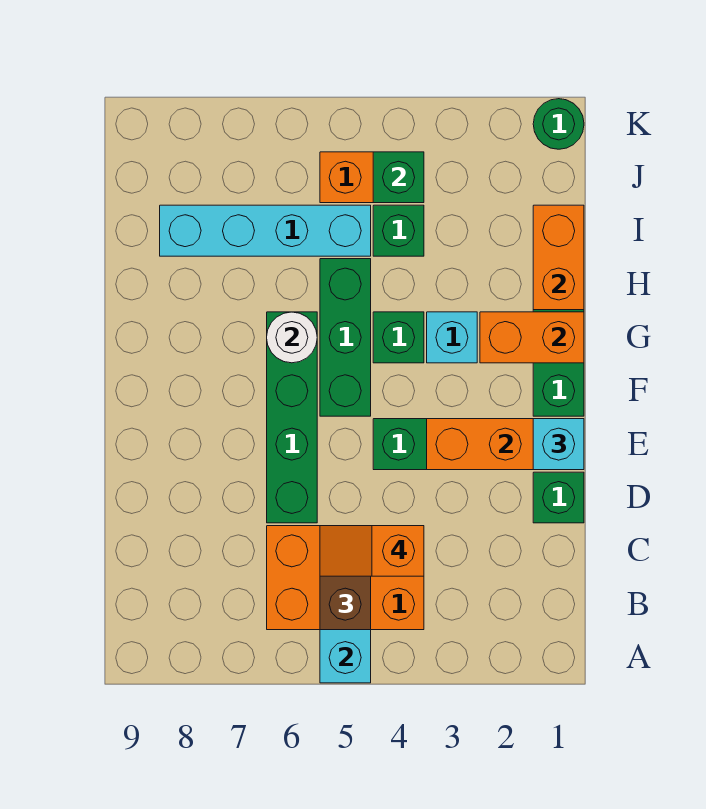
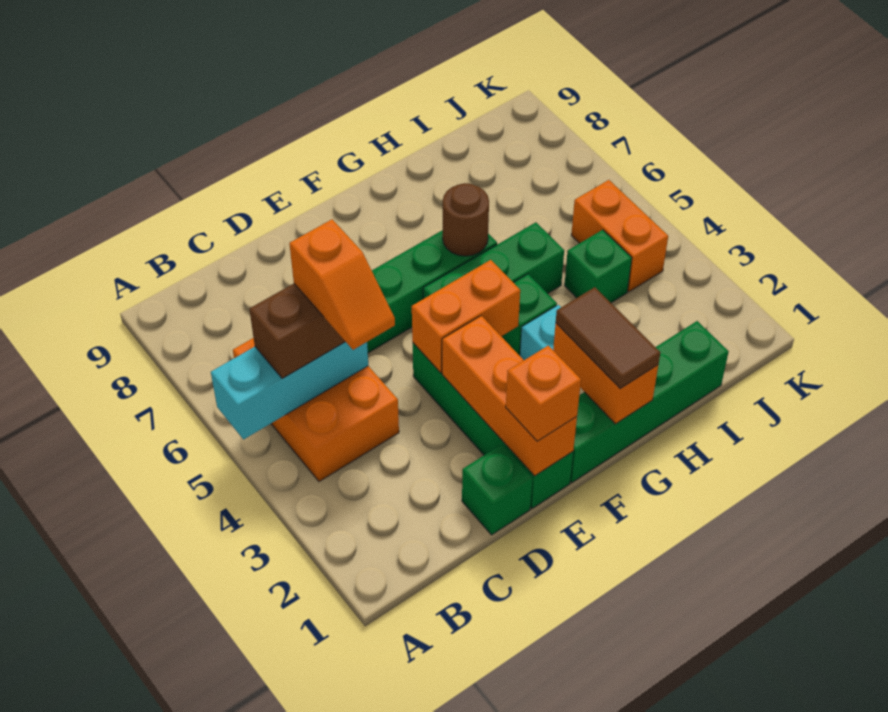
orange slope C4:C5 level 4 top 4 -> orange slope C4:C5 level 4 top 5
cyan brick E1 level 3 -> orange brick E1 level 3
none -> brown tile G1:G2 level 3
white round brick G6 level 2 -> brown round brick G6 level 2
orange brick H1:I1 level 2 -> orange brick E4:F4 level 2
cyan brick I5:I8 level 1 -> none
green brick J4 level 2 -> none
green round brick K1 level 1 -> none

